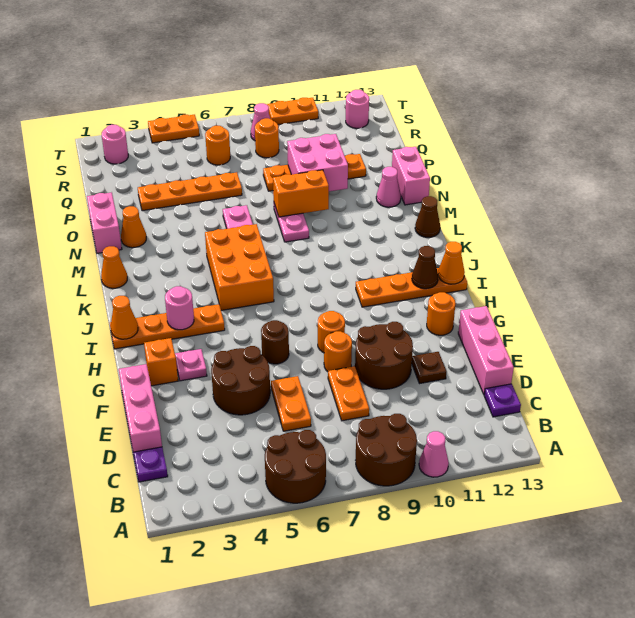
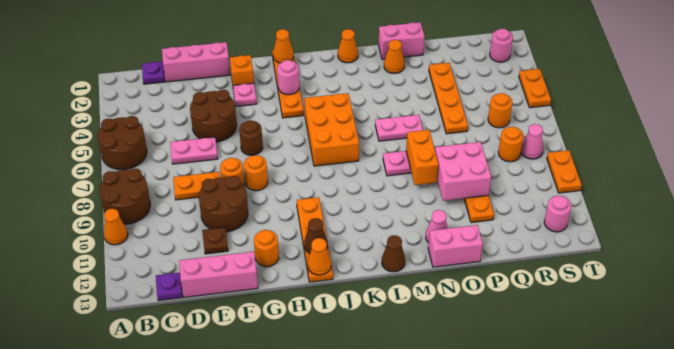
pink cone A10 level 1 -> orange cone A10 level 1
orange plate D6:E6 level 1 -> pink plate D6:E6 level 1
orange brick J5:L6 level 1 -> orange brick J5:K7 level 1

